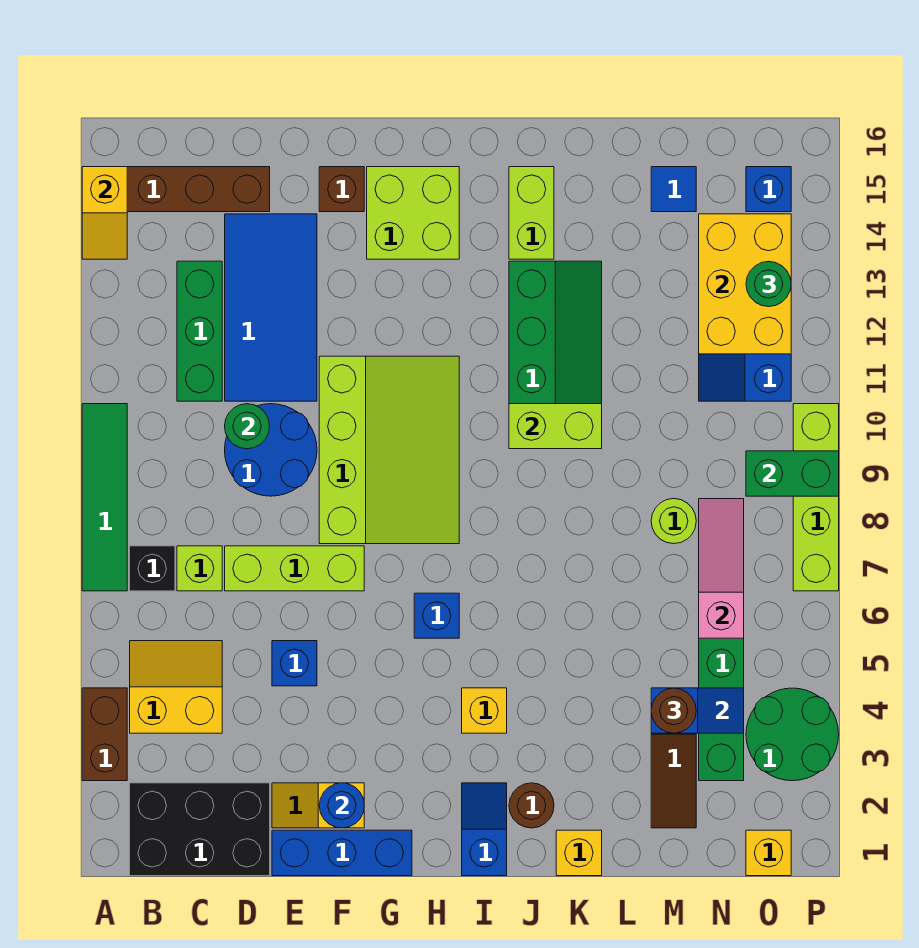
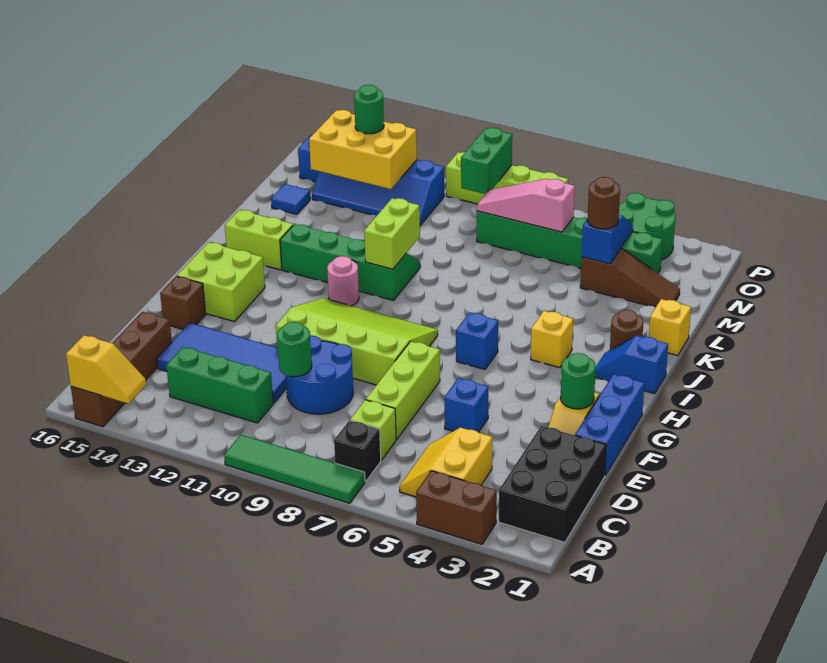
blue round brick F2 level 2 -> green round brick F2 level 2
none -> pink round brick I11 level 1
lime round brick M8 level 1 -> none
yellow brick O1 level 1 -> none

